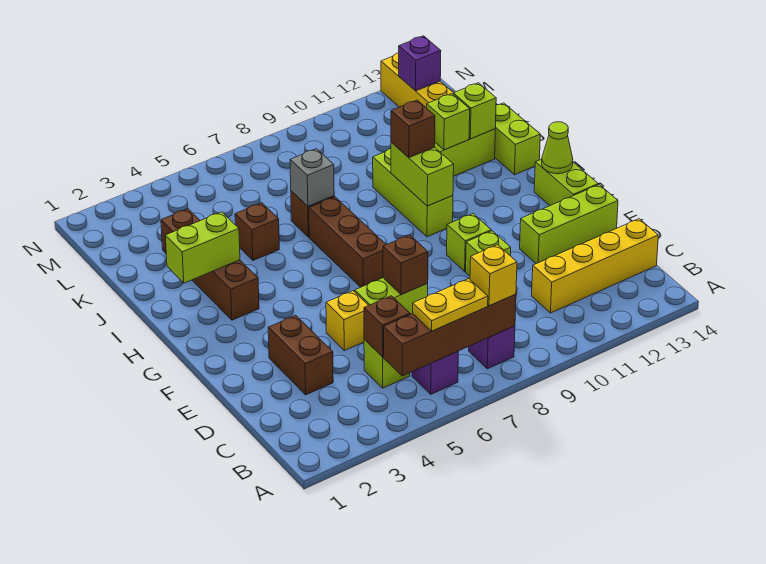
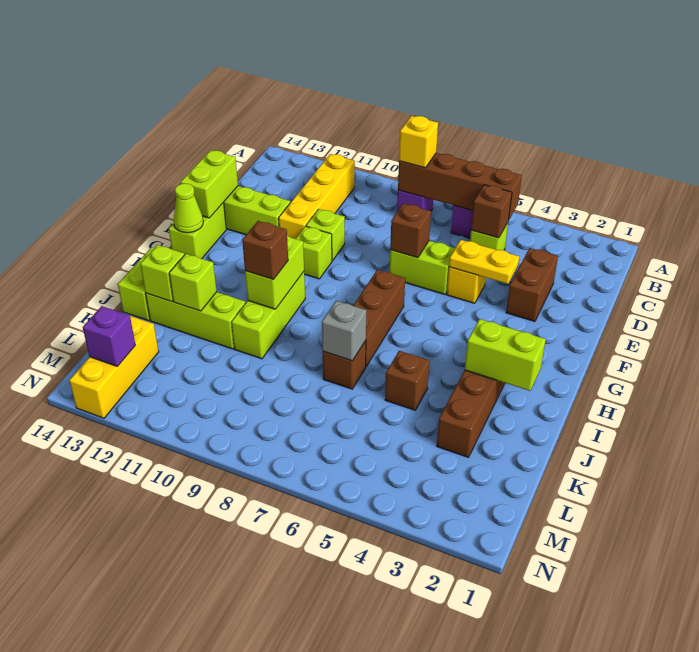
yellow plate B6:B7 level 3 -> yellow plate E4:E5 level 2
yellow brick C11:C14 level 1 -> yellow brick B11:E11 level 1
none -> lime brick E14:F14 level 2

